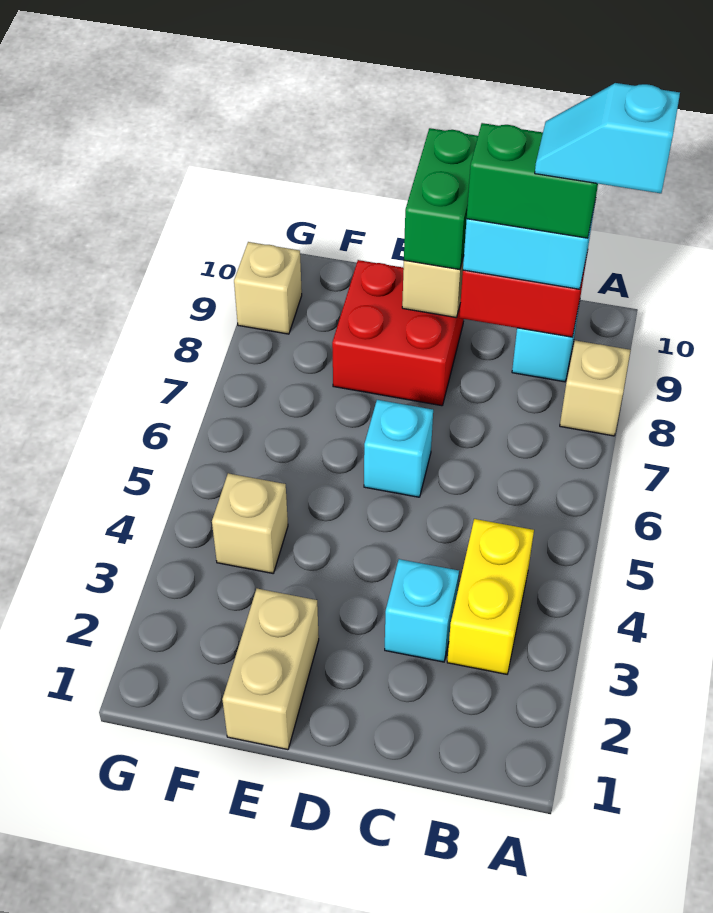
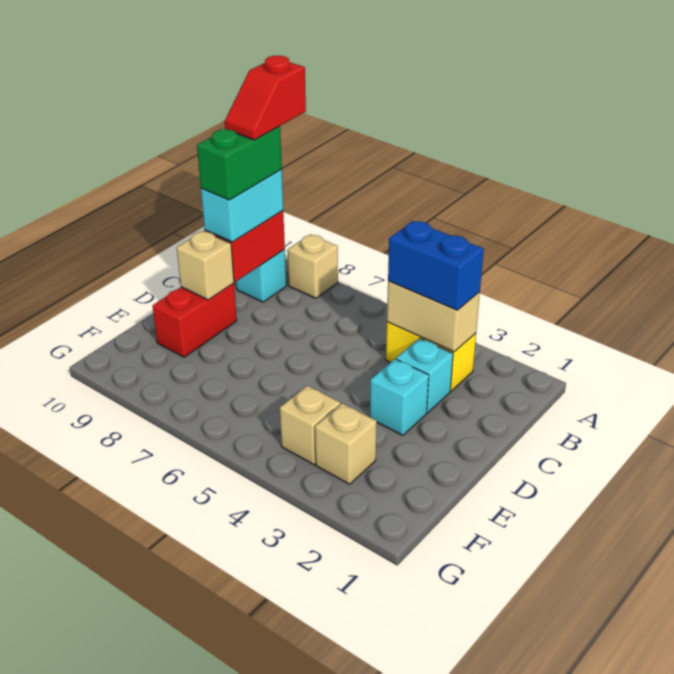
cyan slope A9:B9 level 5 top A -> red slope A9:B9 level 5 top A
none -> blue brick B3:B4 level 3
cyan brick D6 level 1 -> cyan brick D3 level 1
red brick D8:E9 level 1 -> red brick D9:E9 level 1
green brick D9:D10 level 3 -> none
tan brick E1:E2 level 1 -> tan brick B3:B4 level 2
tan brick G9 level 1 -> tan brick F3 level 1

